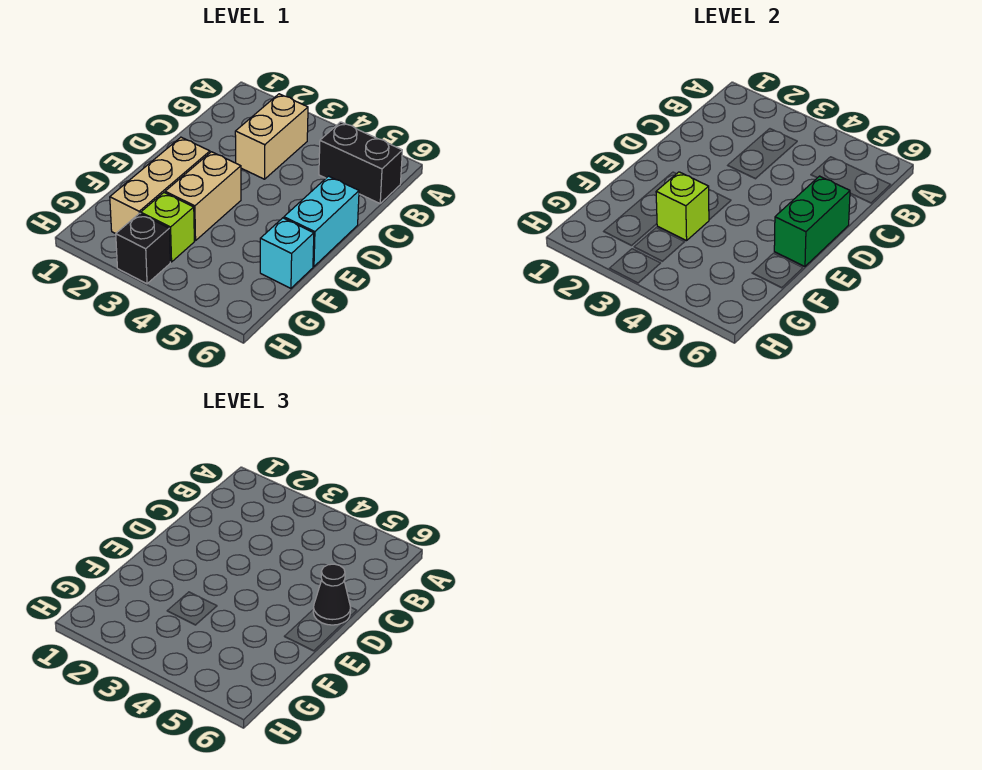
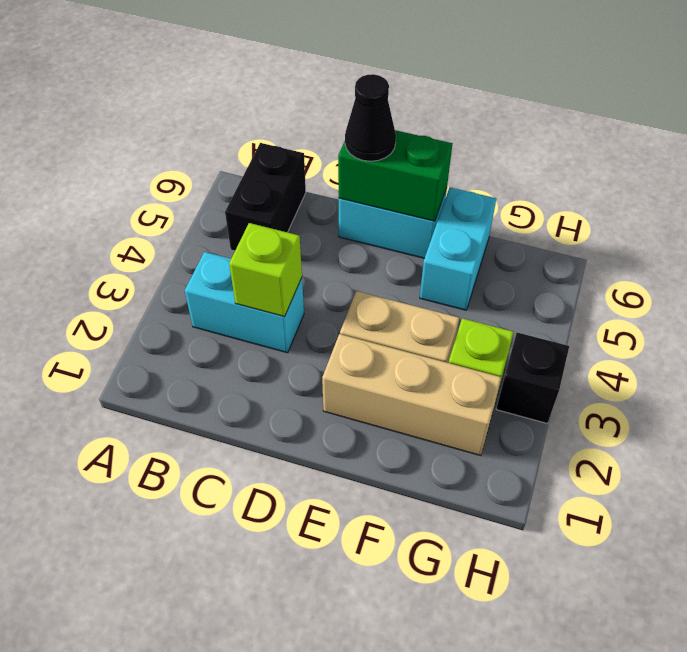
tan brick B3:C3 level 1 -> cyan brick B3:C3 level 1
lime brick F3 level 2 -> lime brick C3 level 2
cyan brick F6 level 1 -> cyan brick F5:F6 level 1

